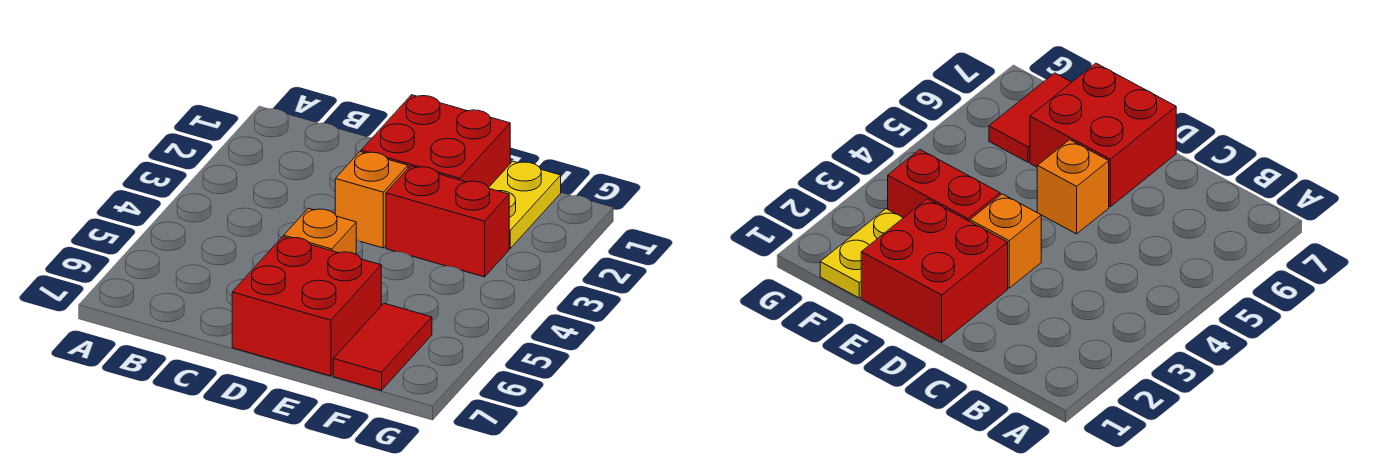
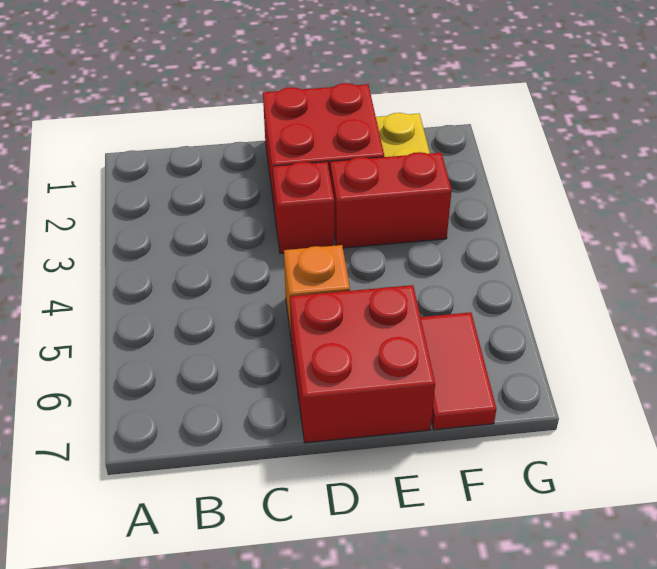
orange brick D3 level 1 -> red brick D3 level 1

